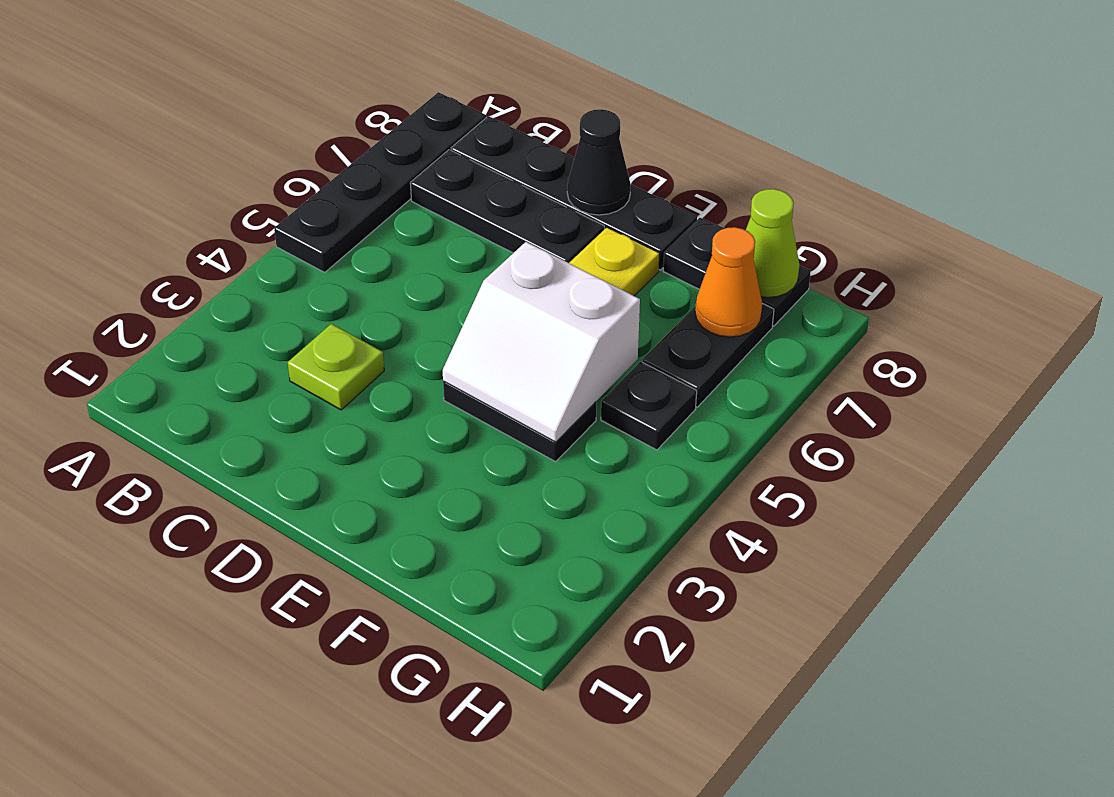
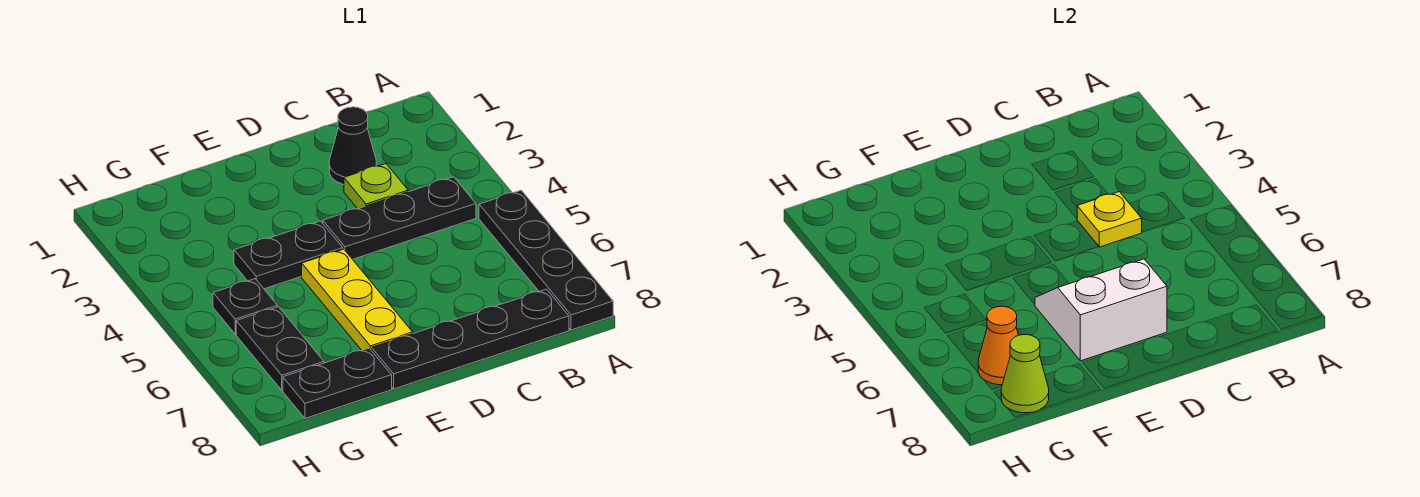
black plate B7:D7 level 1 -> black plate B4:D4 level 1
none -> yellow plate C4 level 2
black cone D8 level 2 -> black cone C2 level 1
white slope E4:F5 level 2 top 5 -> white slope D6:E7 level 2 top 7

